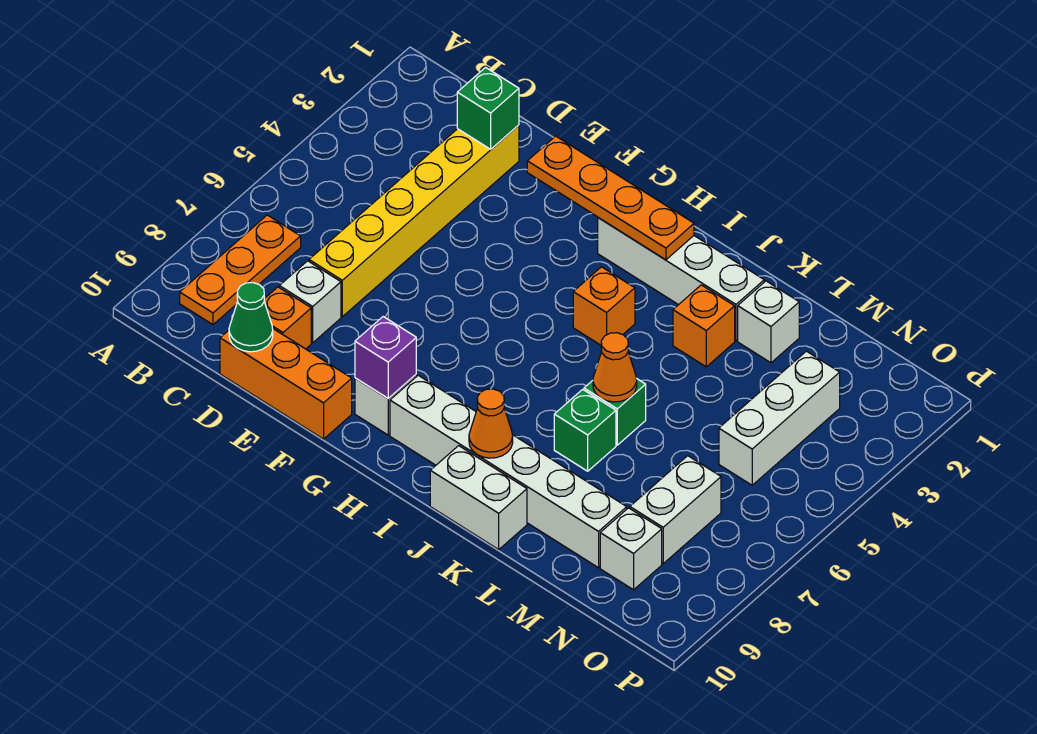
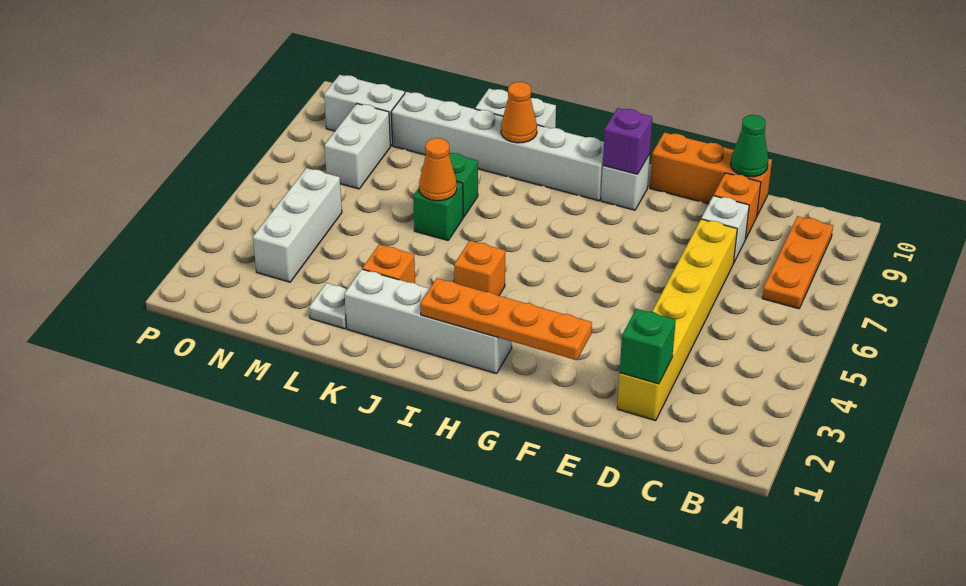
white brick L2 level 1 -> white plate L2 level 1
white brick N9 level 1 -> white brick N9:O9 level 1

